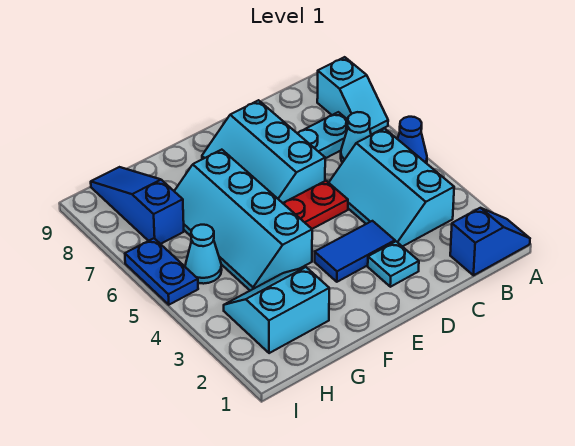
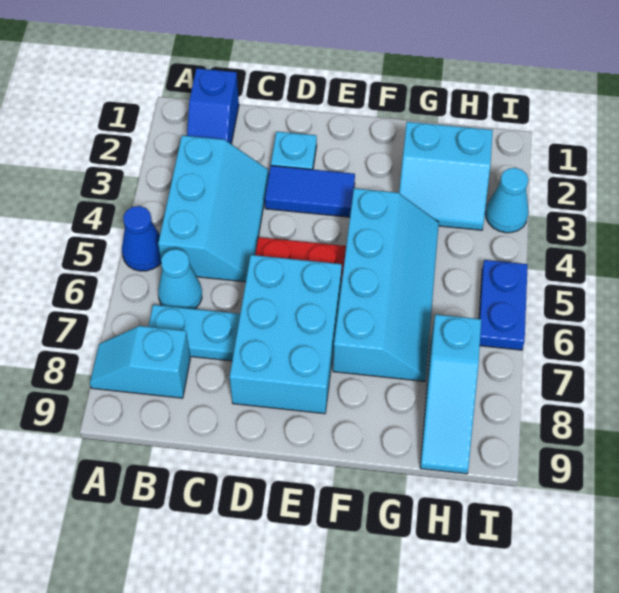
blue slope A1:B1 level 1 top B -> blue slope B1:B2 level 1 top 1
cyan slope A7:A8 level 1 top 8 -> cyan slope A8:B8 level 1 top B
cyan slope D6:E8 level 1 top D -> cyan brick D6:E8 level 1
cyan cone H5 level 1 -> cyan cone I3 level 1
blue slope H7:H9 level 1 top 7 -> cyan slope H7:H9 level 1 top 7

